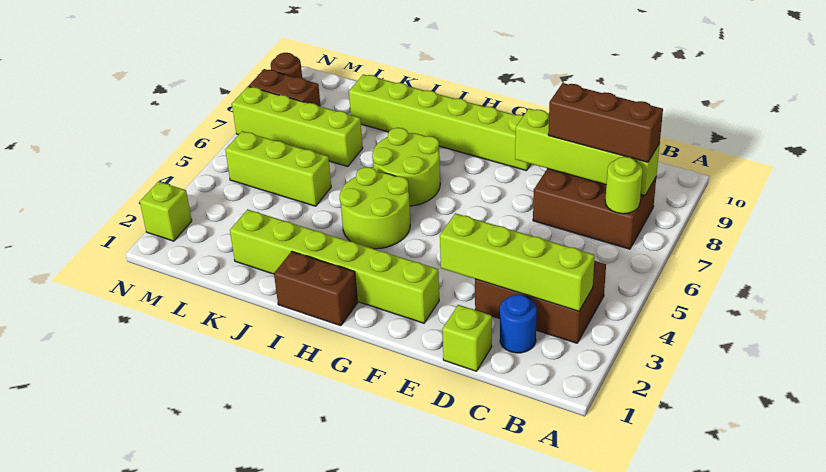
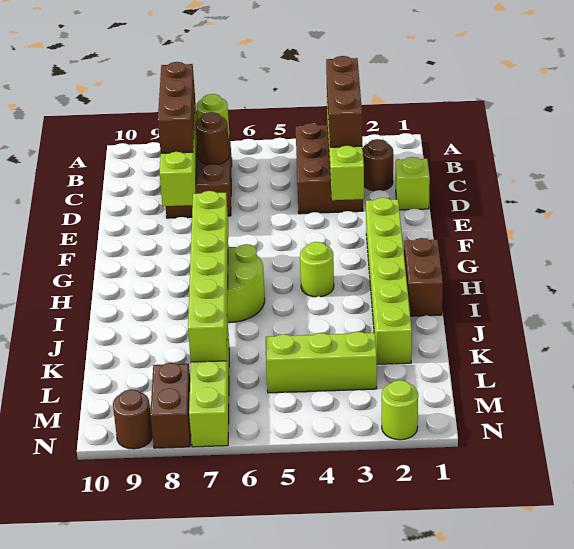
none -> brown brick B3:D3 level 3
blue round brick C2 level 1 -> brown round brick C2 level 1
none -> brown round brick C7 level 2
lime brick F9:K9 level 1 -> lime brick G7:L7 level 2
lime round brick H4:I5 level 1 -> lime round brick H4 level 1
lime brick K5:M5 level 1 -> lime brick L3:L5 level 1
lime brick N2 level 1 -> lime round brick N2 level 1

